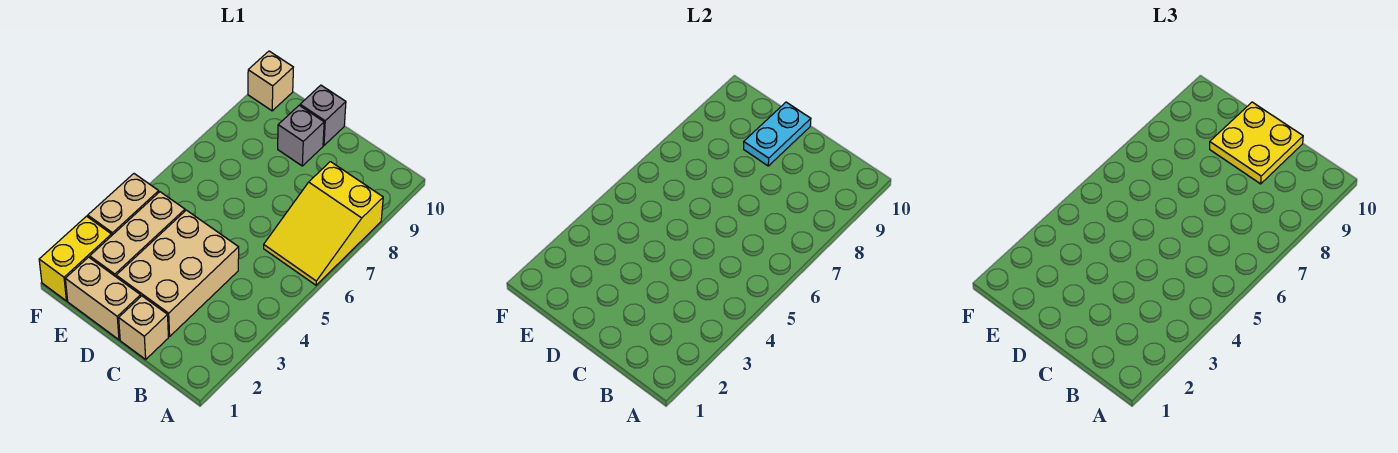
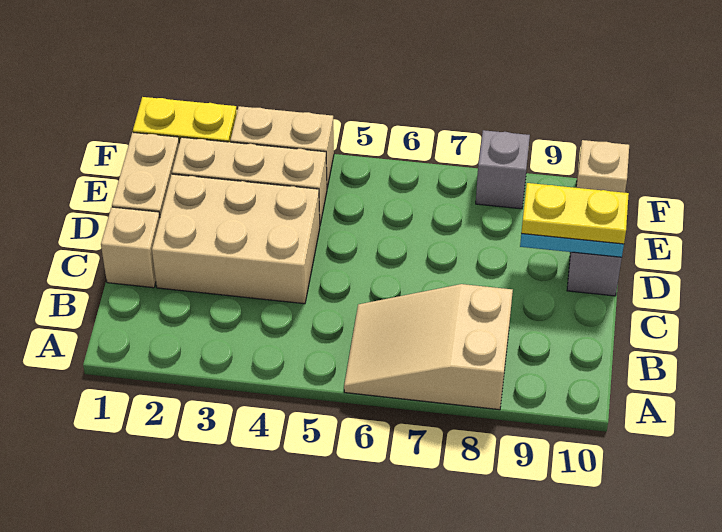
yellow slope A6:B8 level 1 top 8 -> tan slope A6:B8 level 1 top 8
yellow plate C9:D10 level 3 -> yellow plate D9:D10 level 3
grey brick D9 level 1 -> grey brick F8 level 1

